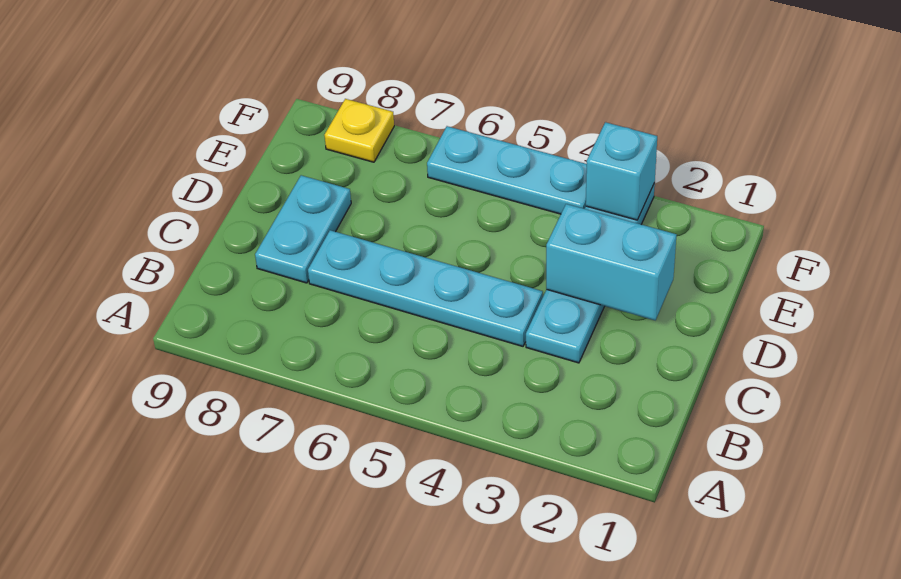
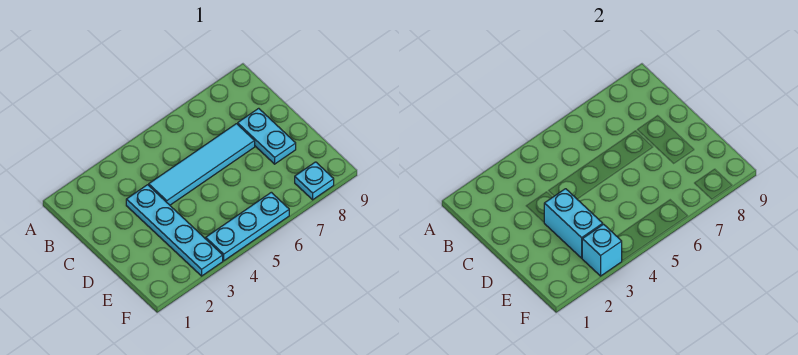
cyan plate C4:C7 level 1 -> cyan tile C4:C7 level 1
cyan brick D2:D3 level 2 -> cyan brick D3:E3 level 2
yellow plate F8 level 1 -> cyan plate F8 level 1

